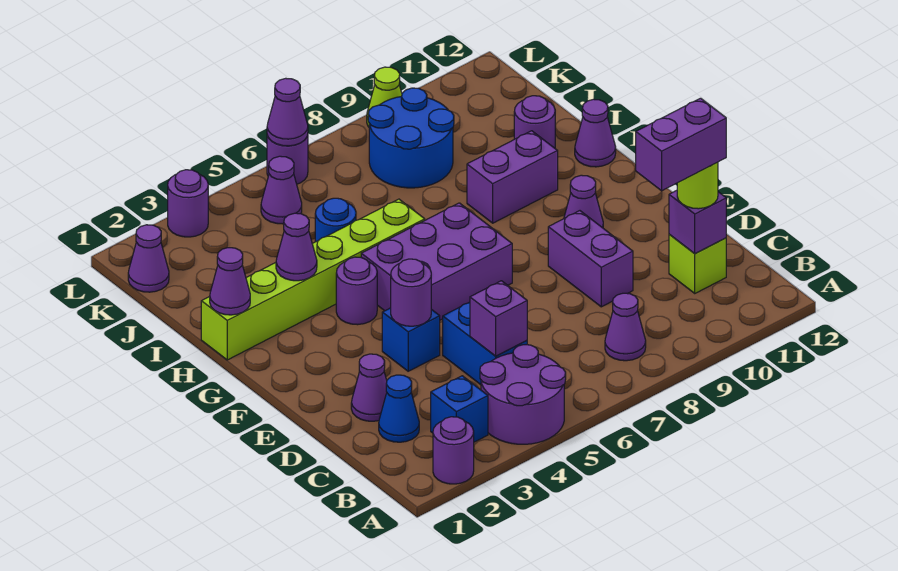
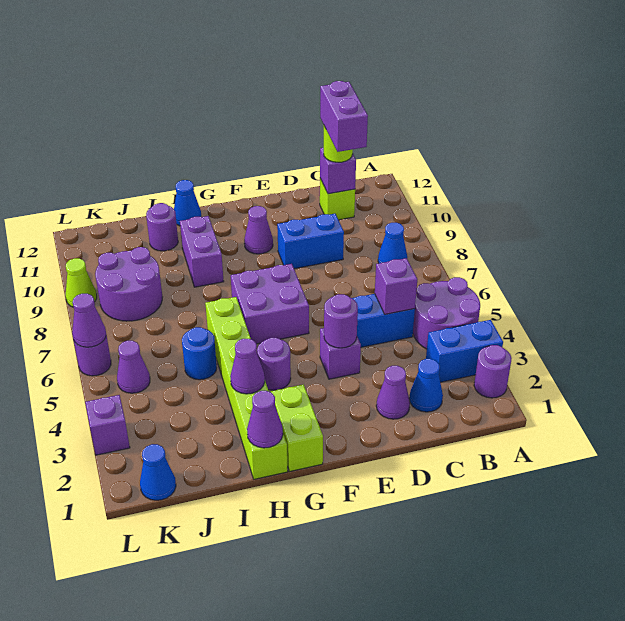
blue brick B3 level 1 -> blue brick A3:B3 level 1
purple cone B8 level 1 -> blue cone B8 level 1
purple brick D9:E9 level 1 -> blue brick D9:E9 level 1
blue brick E4 level 1 -> purple brick E4 level 1
purple brick F5:G7 level 1 -> purple brick F6:G7 level 1
none -> lime brick G1:G2 level 1
purple cone H12 level 1 -> blue cone H12 level 1
blue round brick J8:K9 level 1 -> purple round brick J8:K9 level 1
purple cone K1 level 1 -> blue cone K1 level 1
purple round brick L3 level 1 -> purple brick L3 level 1

